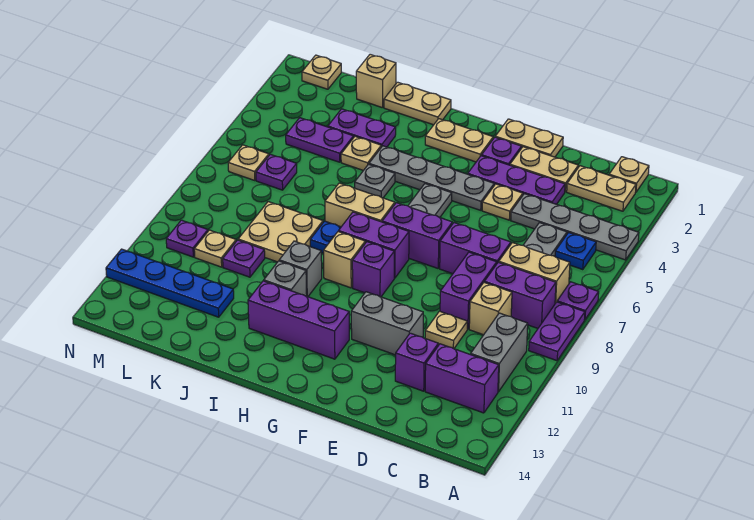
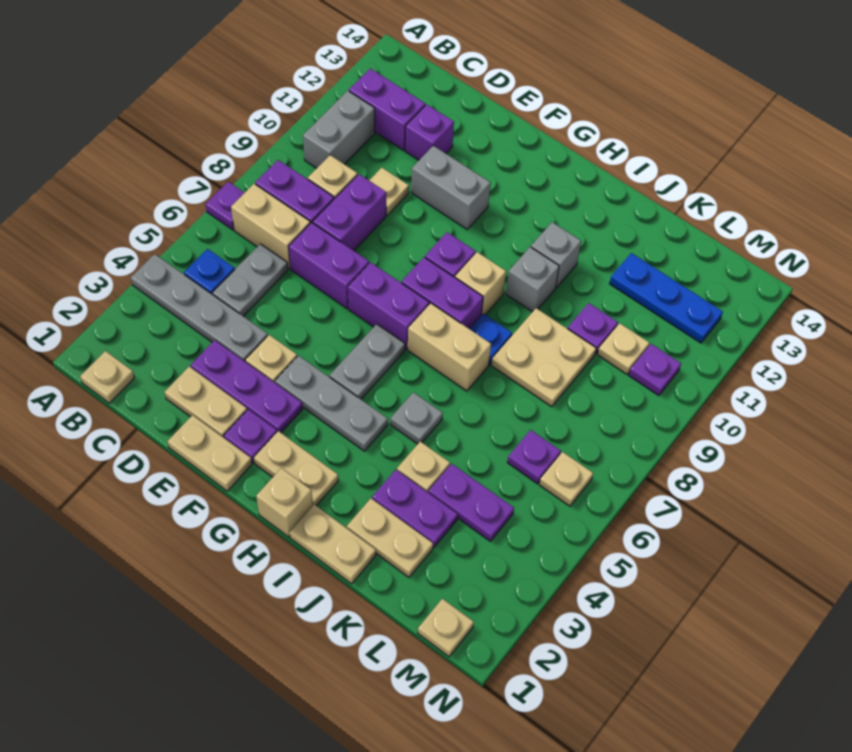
purple plate A8:A9 level 1 -> none
tan plate B2:C2 level 1 -> tan plate J2:K2 level 1
grey plate F4:I4 level 1 -> grey plate F4:H4 level 1
purple brick G12:I12 level 1 -> none
tan brick K1 level 1 -> tan brick H1 level 1
blue plate K12:N12 level 1 -> blue plate K12:M12 level 1

